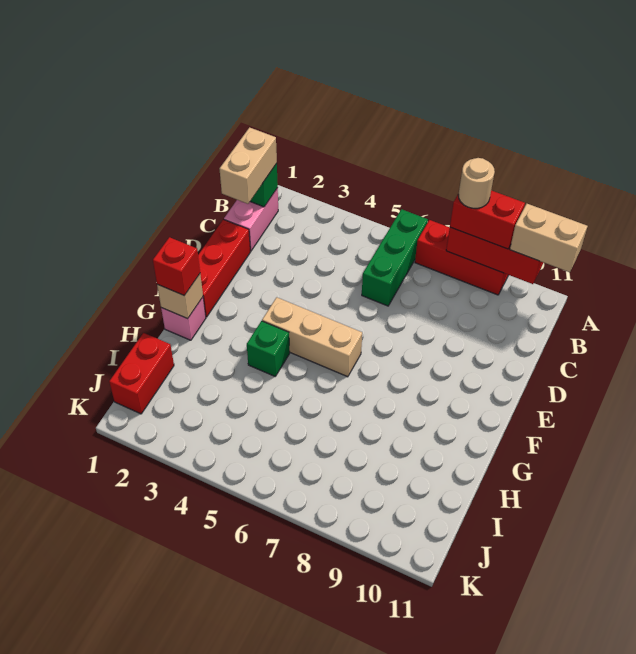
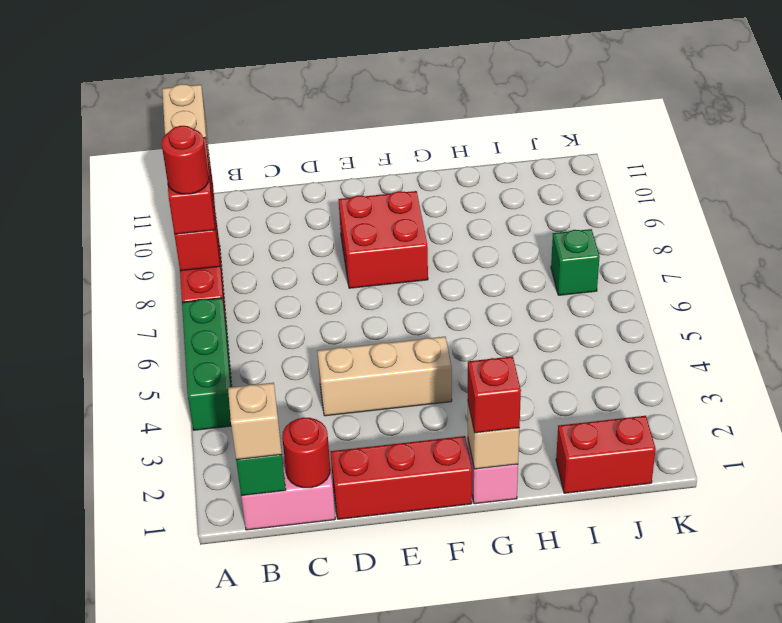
green brick A6:C6 level 1 -> green brick A4:A6 level 1
tan round brick A8 level 4 -> red round brick A8 level 4
tan brick B1:C1 level 3 -> tan brick B1 level 3
none -> red round brick C1 level 2
none -> red brick E8:F9 level 1
tan brick F4:F6 level 1 -> tan brick D4:F4 level 1
green brick G4 level 1 -> green brick J7 level 1

